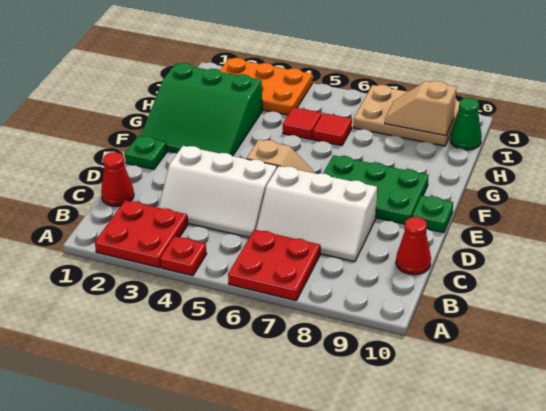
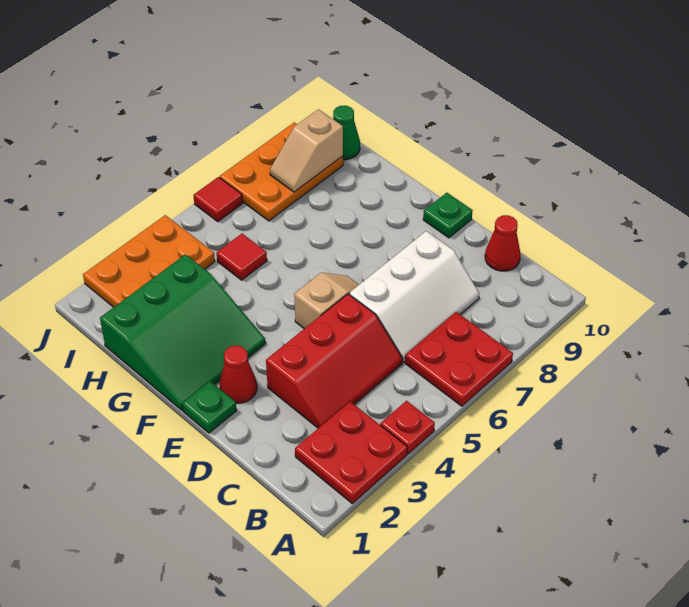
red cone C1 level 1 -> red cone E2 level 1
white slope C3:D5 level 1 top D -> red slope C3:D5 level 1 top D
green plate E7:F9 level 1 -> none
red tile H6 level 1 -> red tile J6 level 1
tan plate I7:J9 level 1 -> orange plate I7:J9 level 1

